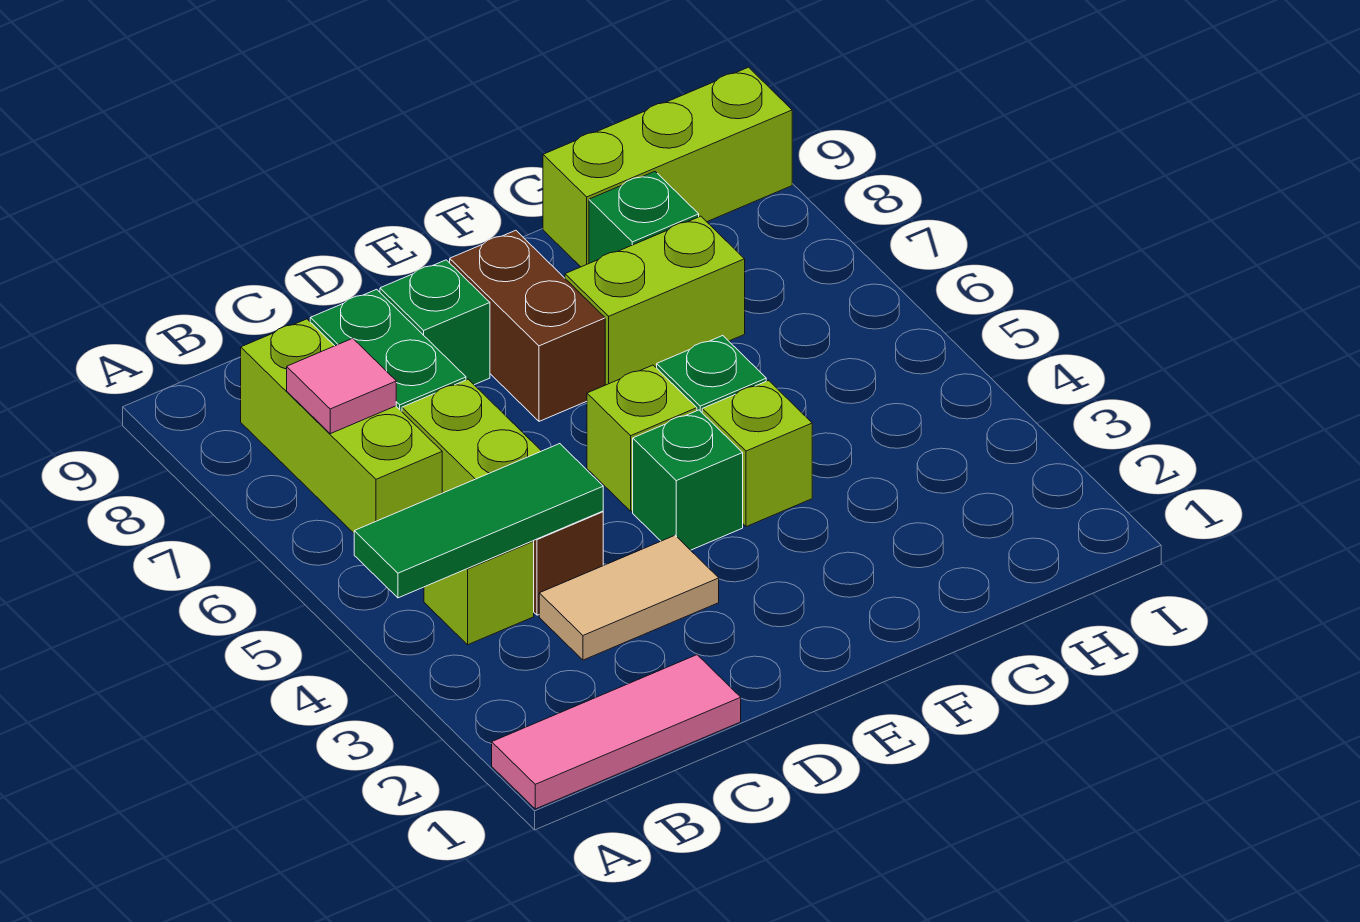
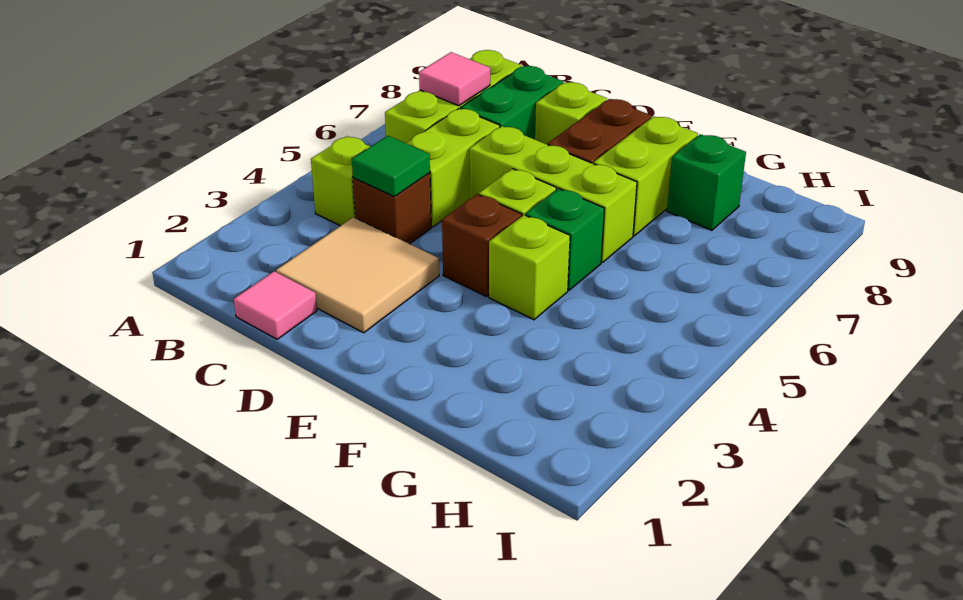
pink tile A1:C1 level 1 -> pink tile C1 level 1
green tile A4:C4 level 2 -> green tile C4 level 2
tan tile C3:D3 level 1 -> tan tile C2:D3 level 1
green brick D8 level 1 -> lime brick D8 level 1
green brick E4 level 1 -> brown brick E4 level 1
lime brick F7:G7 level 1 -> lime brick F7:F8 level 1
lime brick G9:I9 level 1 -> lime brick D6:F6 level 1

